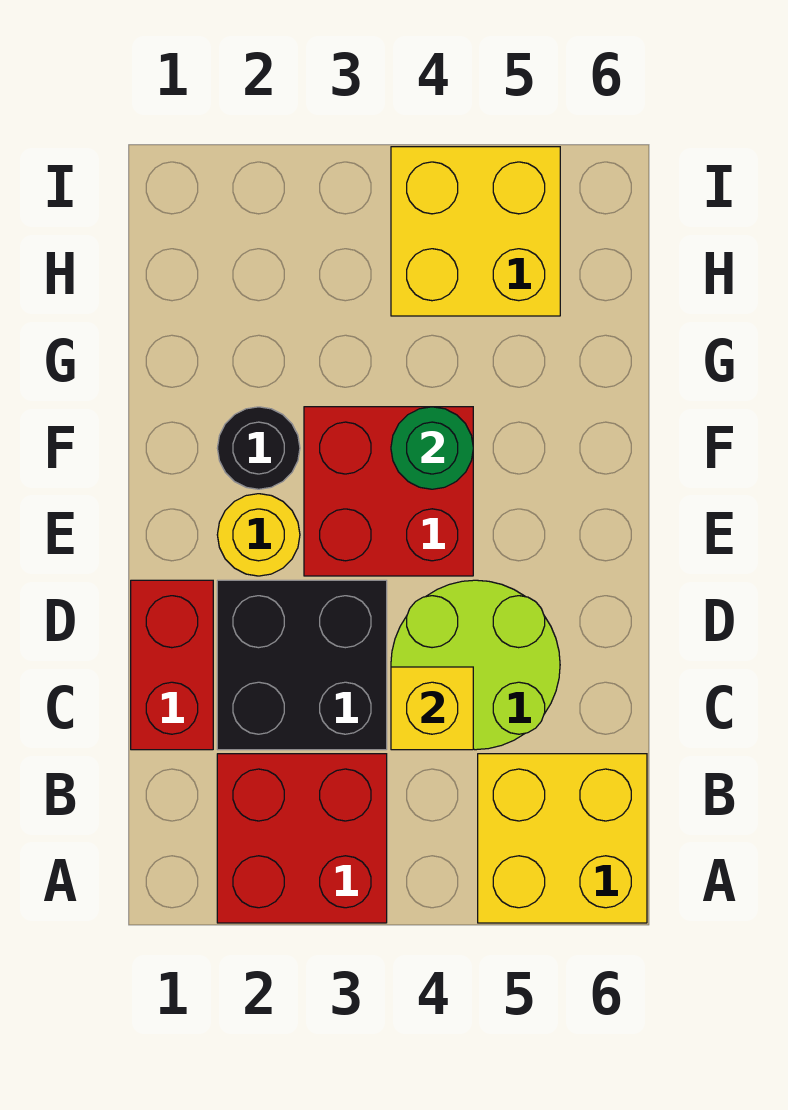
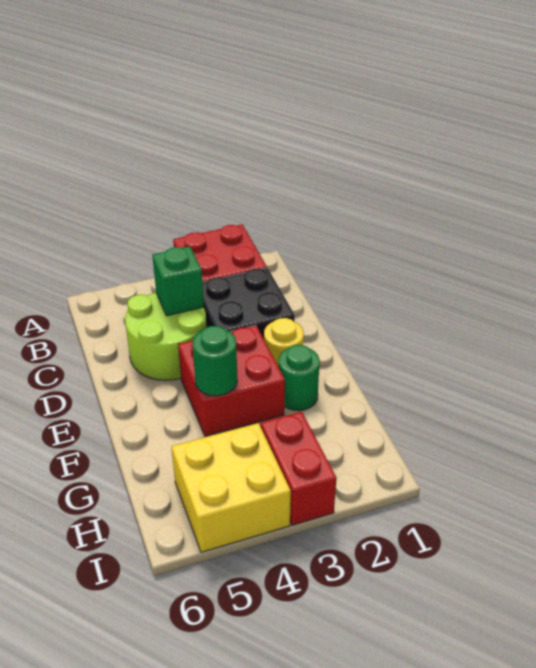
yellow brick A5:B6 level 1 -> none
red brick C1:D1 level 1 -> red brick H3:I3 level 1
yellow brick C4 level 2 -> green brick C4 level 2
black round brick F2 level 1 -> green round brick F2 level 1

